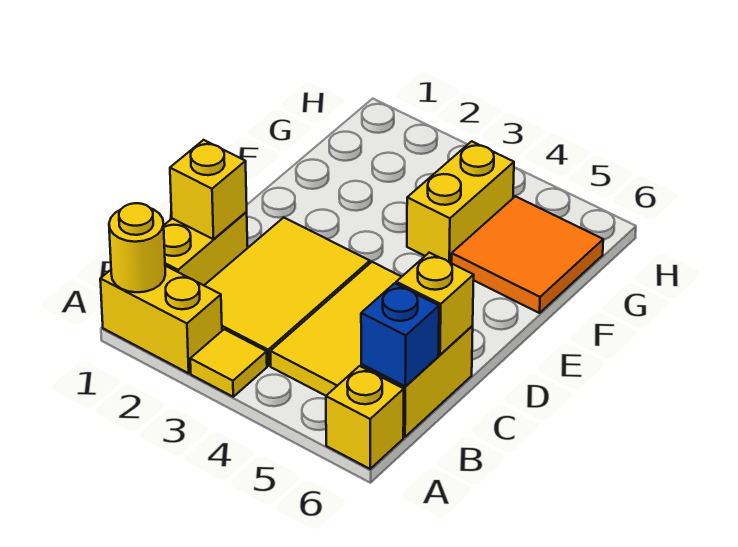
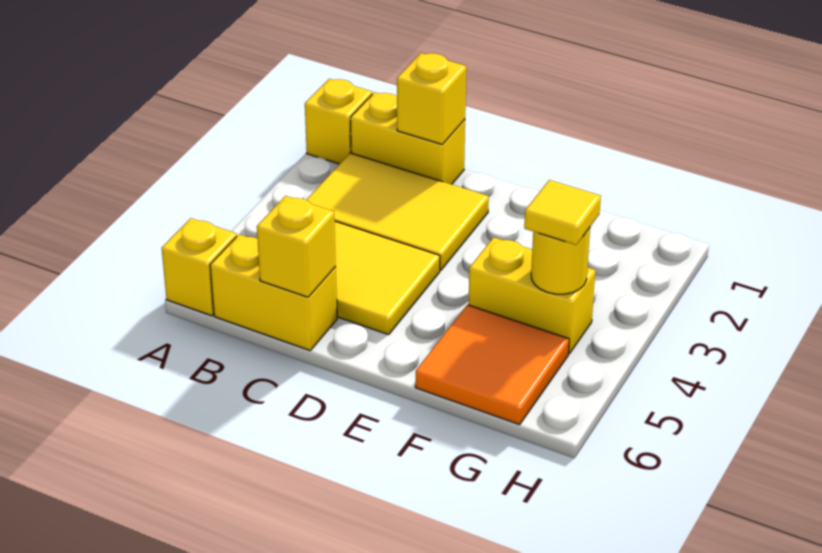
yellow brick A1:A2 level 1 -> yellow brick A1 level 1
yellow round brick A1 level 2 -> yellow round brick G4 level 2
yellow tile A3 level 1 -> yellow tile G4 level 3
blue brick B6 level 2 -> none

